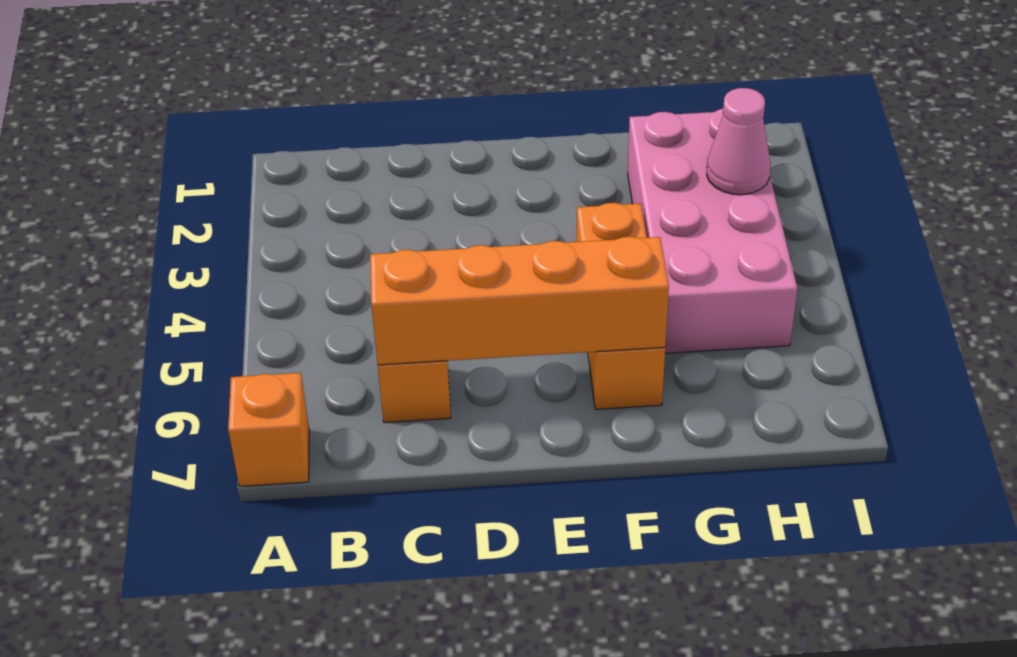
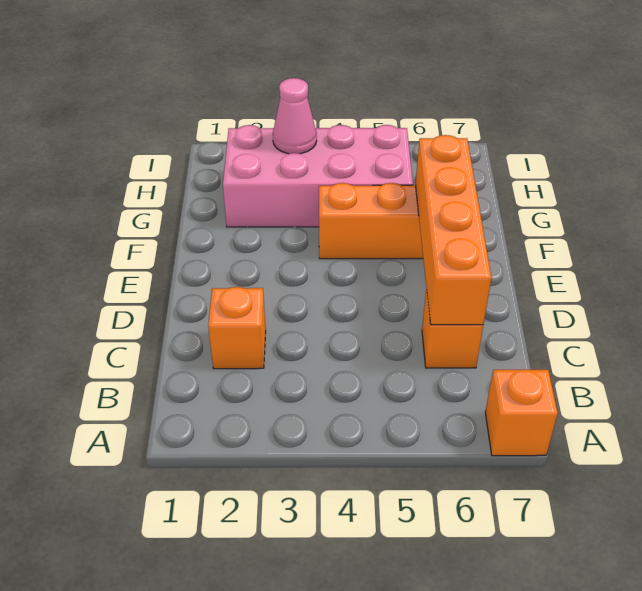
none -> orange brick C2 level 1

